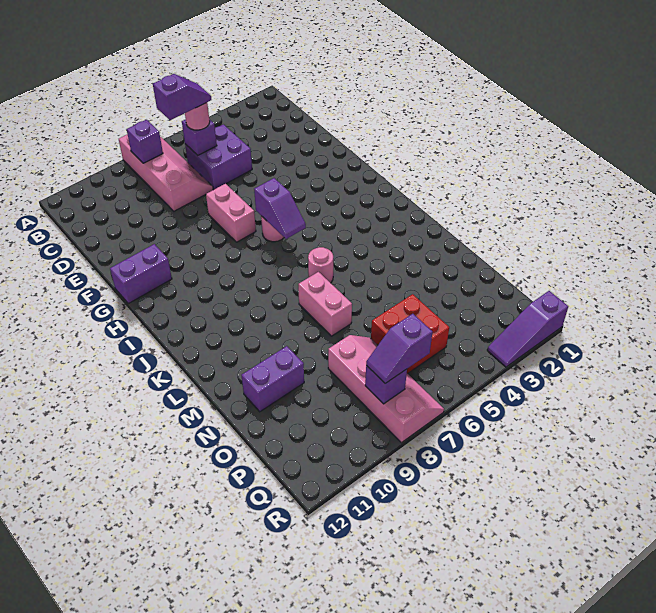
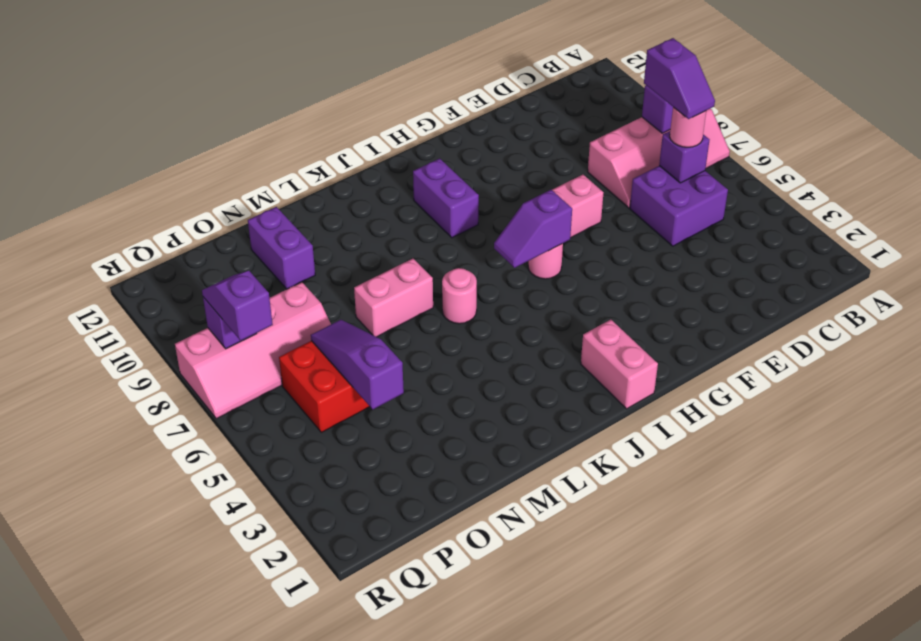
purple brick G11:G12 level 1 -> purple brick I9:I10 level 1
none -> pink brick I1:I2 level 1
purple slope R1:R3 level 1 top 1 -> purple slope O4:O6 level 2 top 4

